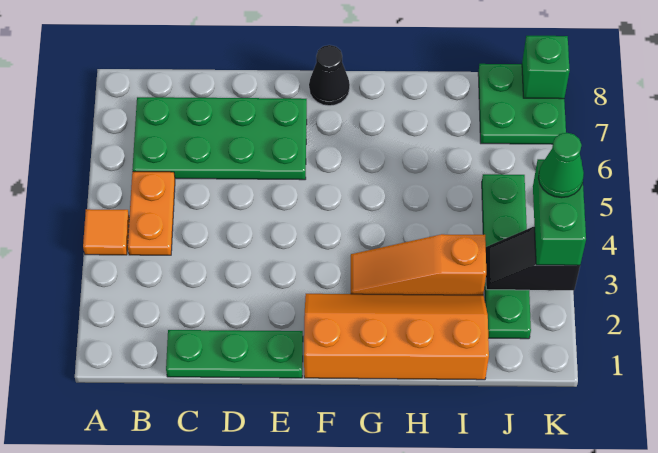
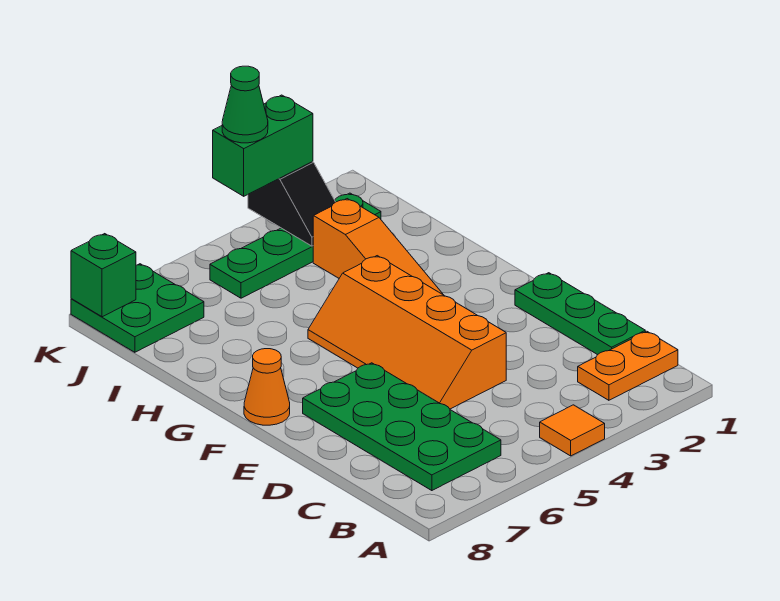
orange plate B4:B5 level 1 -> orange plate B1:B2 level 1
orange slope F1:I2 level 1 top 1 -> orange slope D4:G5 level 1 top 4
black cone F8 level 1 -> orange cone F8 level 1

